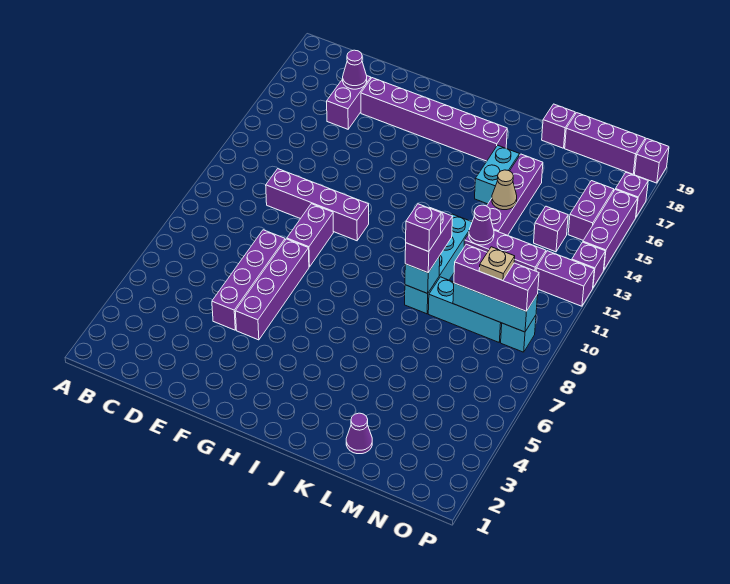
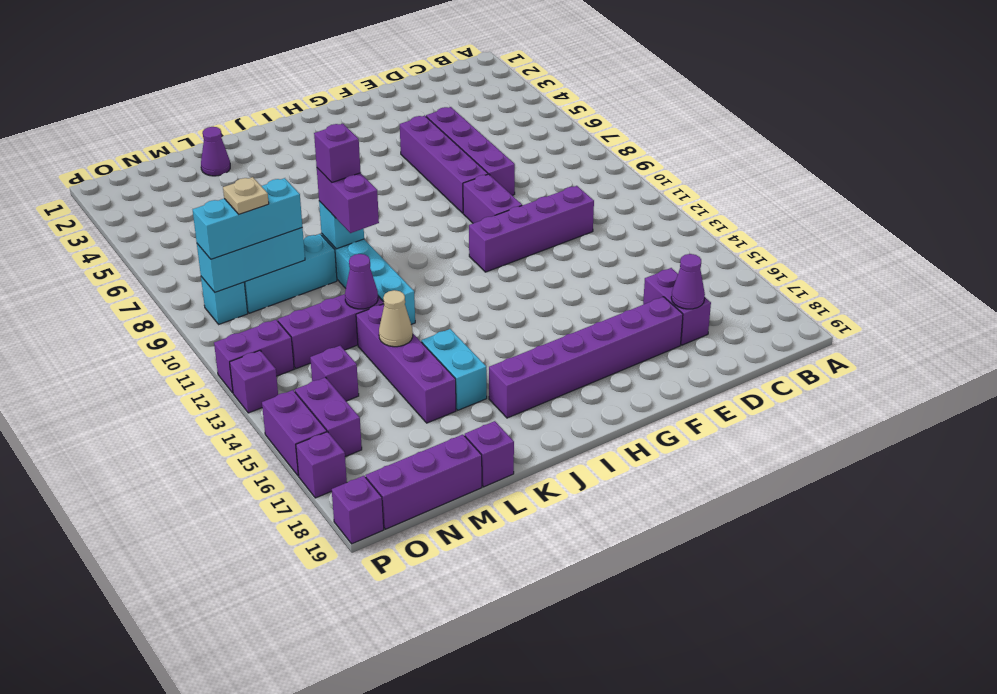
purple brick M9:O9 level 3 -> cyan brick M9:O9 level 3
purple brick P14:P16 level 1 -> purple brick P15:P16 level 1

